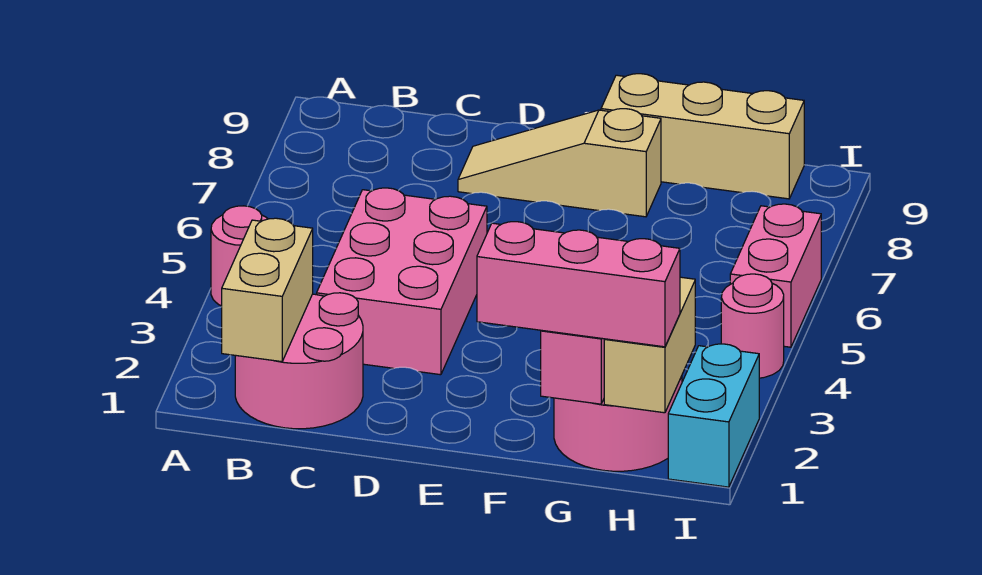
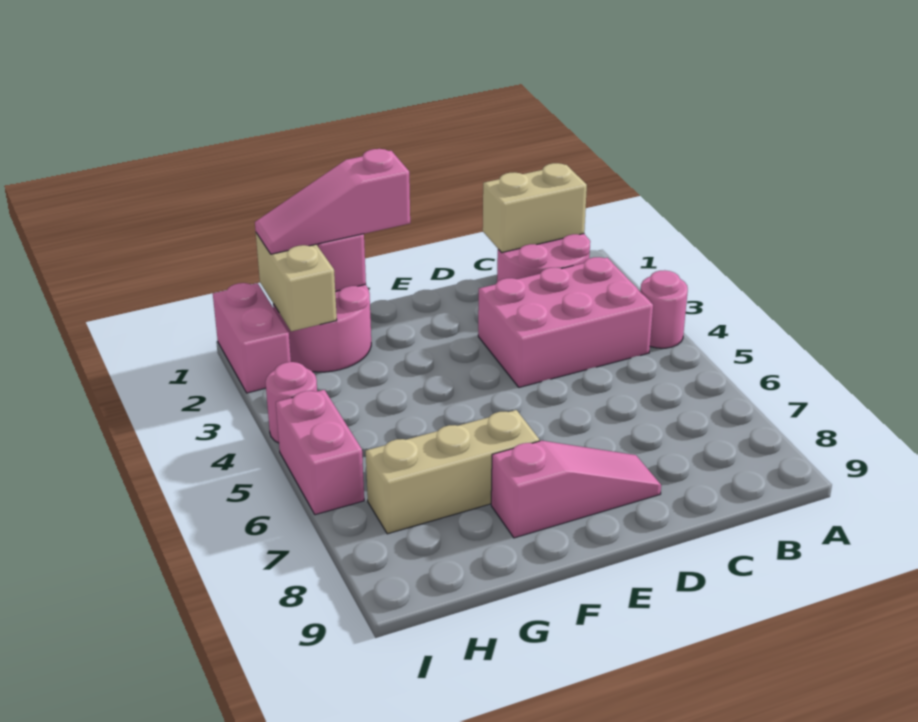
tan brick B1:B2 level 2 -> tan brick B1:C1 level 2
pink brick C3:D5 level 1 -> pink brick B3:D4 level 1
tan slope D8:F8 level 1 top F -> pink slope D8:F8 level 1 top F
pink brick F1:H1 level 3 -> pink slope F1:H1 level 3 top F
tan brick F9:H9 level 1 -> tan brick F7:H7 level 1
cyan brick I1:I2 level 1 -> pink brick I1:I2 level 1

